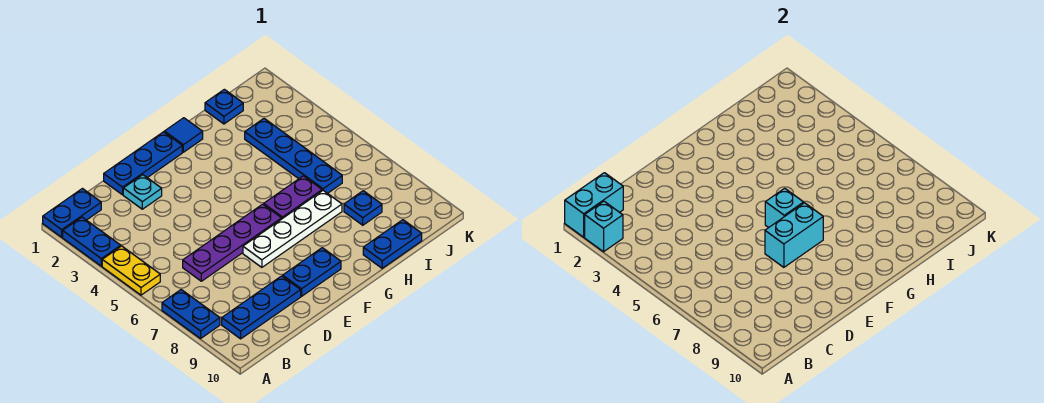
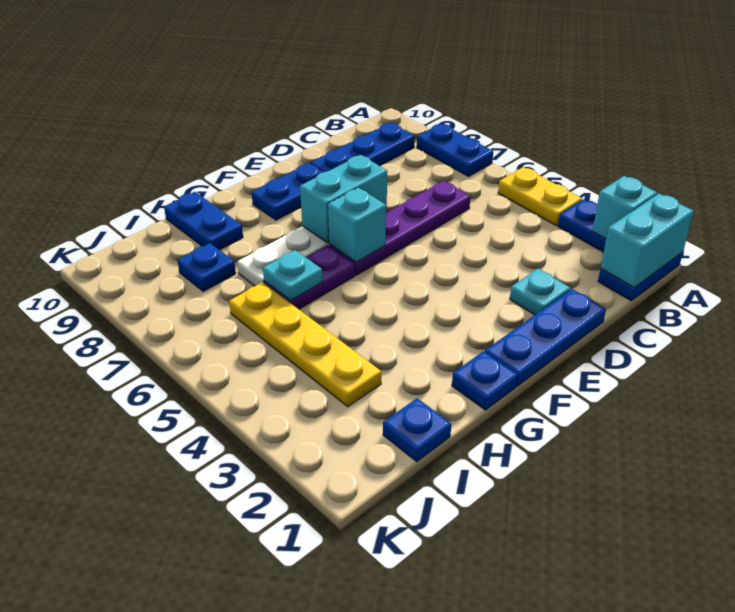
blue tile G1 level 1 -> blue plate G1 level 1
none -> cyan plate H6 level 2
blue plate H10:I10 level 1 -> blue plate H9:H10 level 1
blue plate I3:I6 level 1 -> yellow plate I3:I6 level 1

